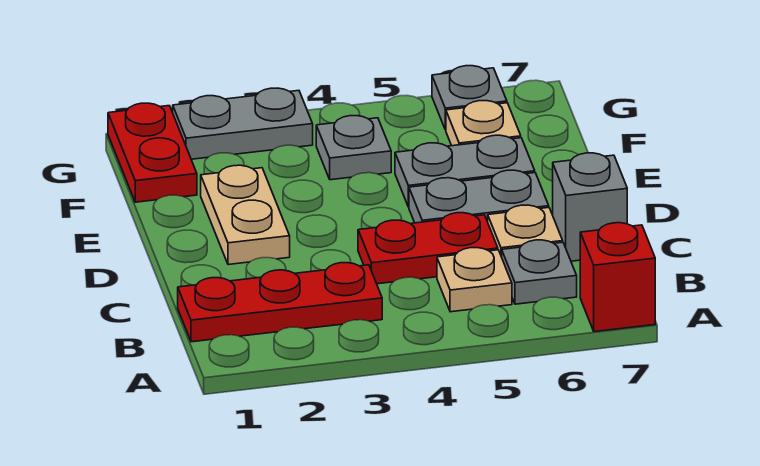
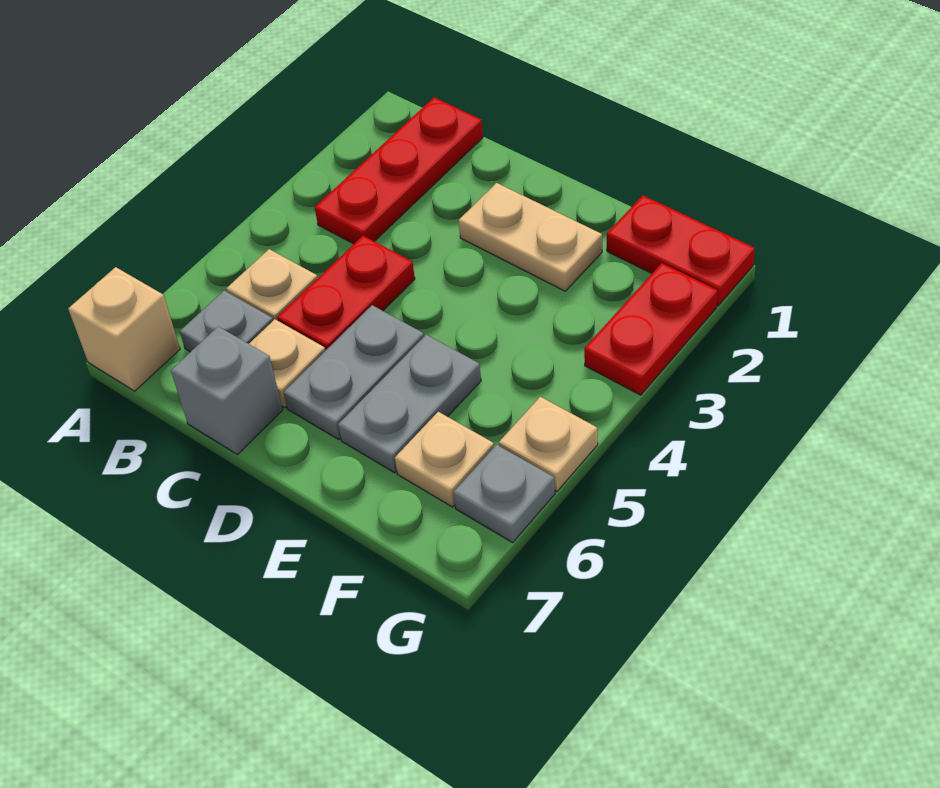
red brick A7 level 1 -> tan brick A7 level 1
grey plate F4 level 1 -> none
grey plate G2:G3 level 1 -> red plate G2:G3 level 1
none -> tan plate G5 level 1

